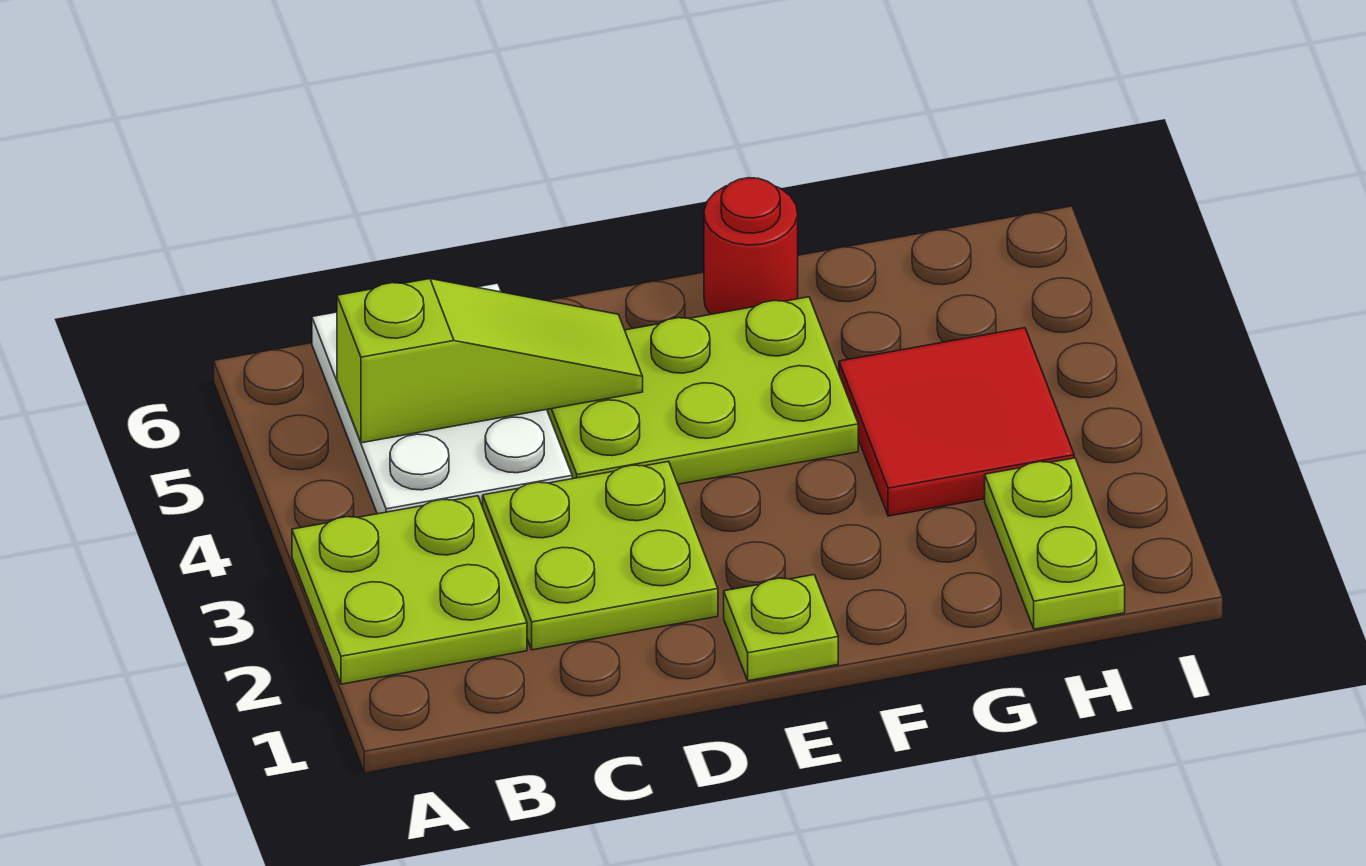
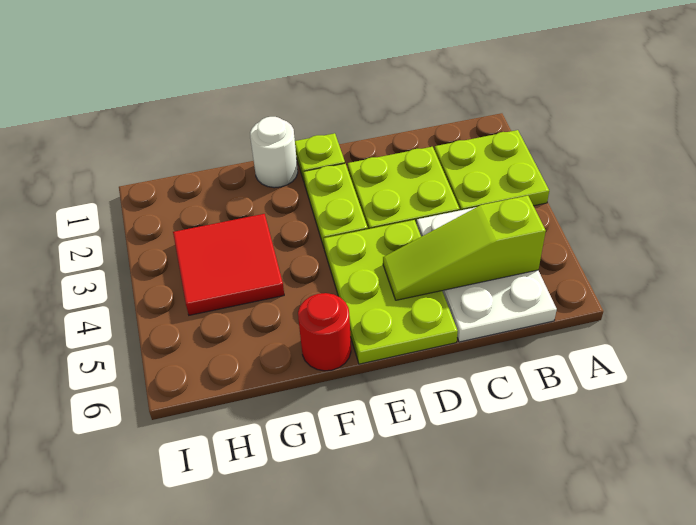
lime plate D4:F5 level 1 -> lime plate D4:E6 level 1
none -> white round brick F1 level 1
lime plate H1:H2 level 1 -> lime plate E2:E3 level 1

